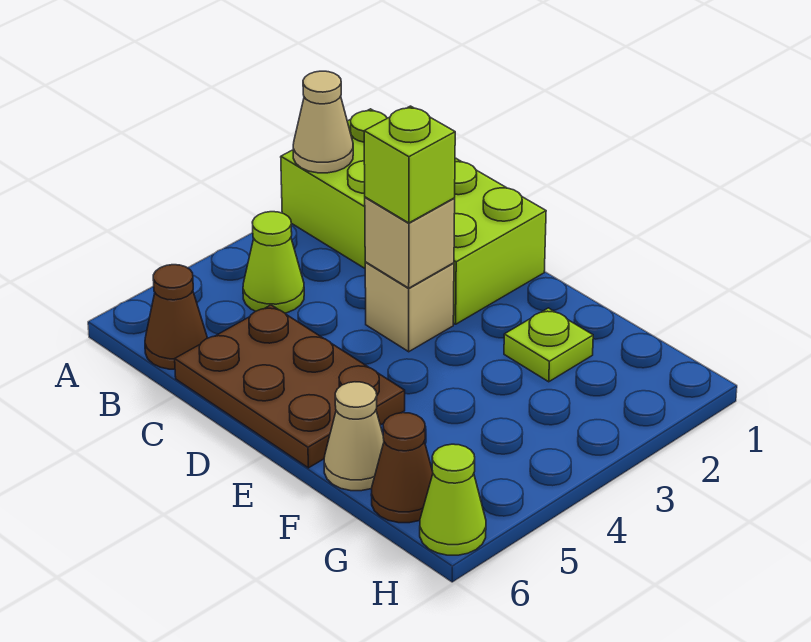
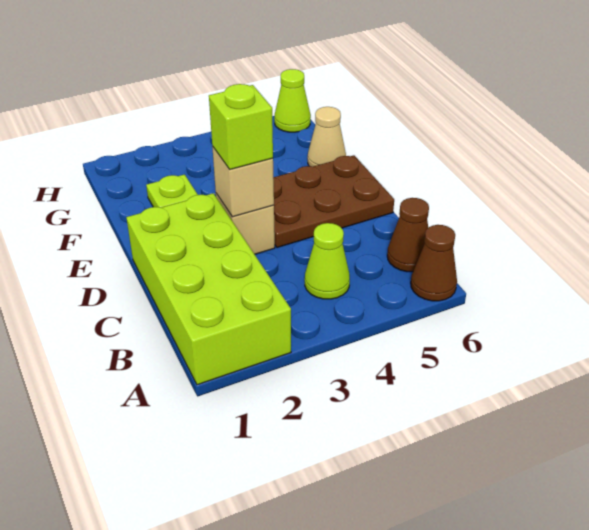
tan cone A2 level 2 -> none
brown plate C5:E6 level 1 -> brown plate D4:E6 level 1
brown cone G6 level 1 -> brown cone A6 level 1

